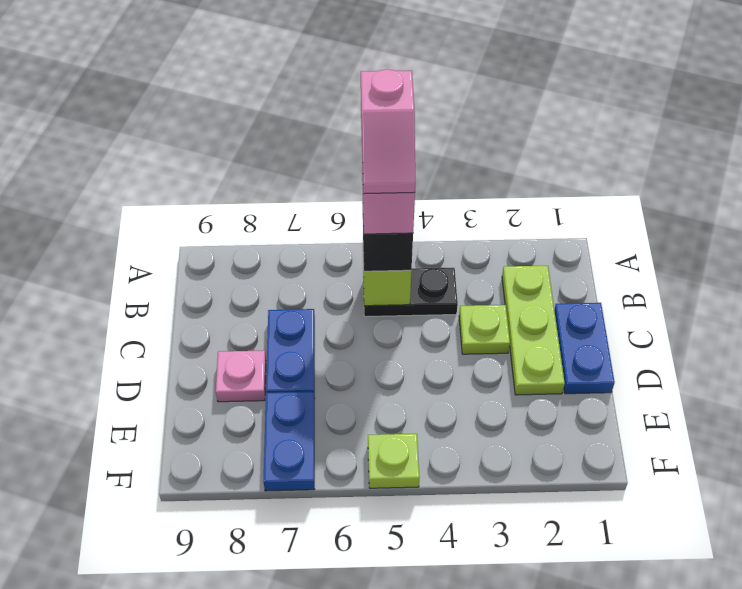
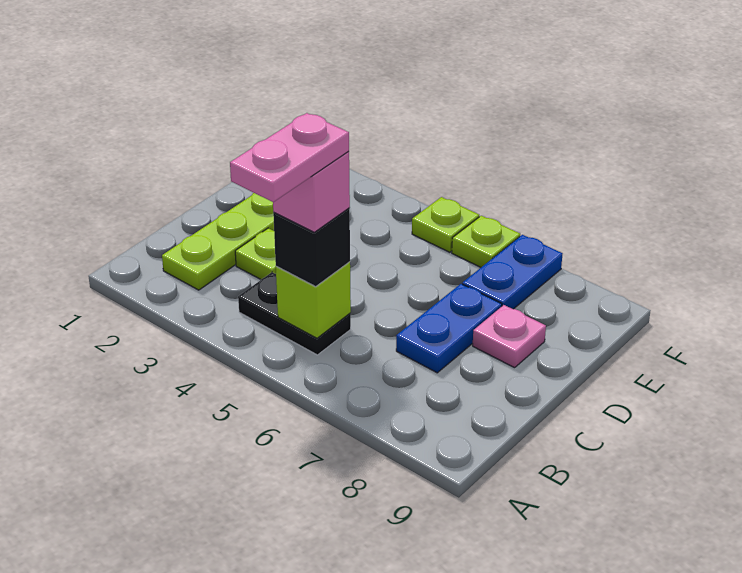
pink slope A5:B5 level 5 top A -> pink plate A5:B5 level 5
blue plate C1:D1 level 1 -> none
none -> lime plate F6 level 1

